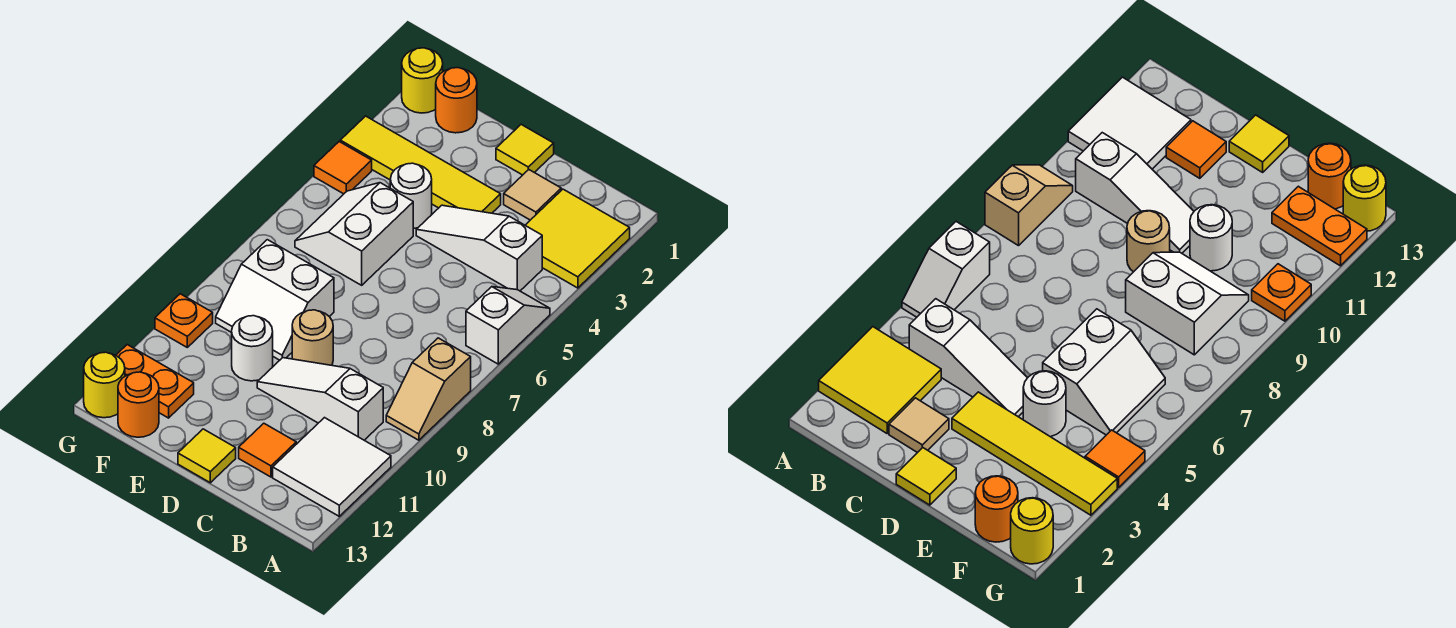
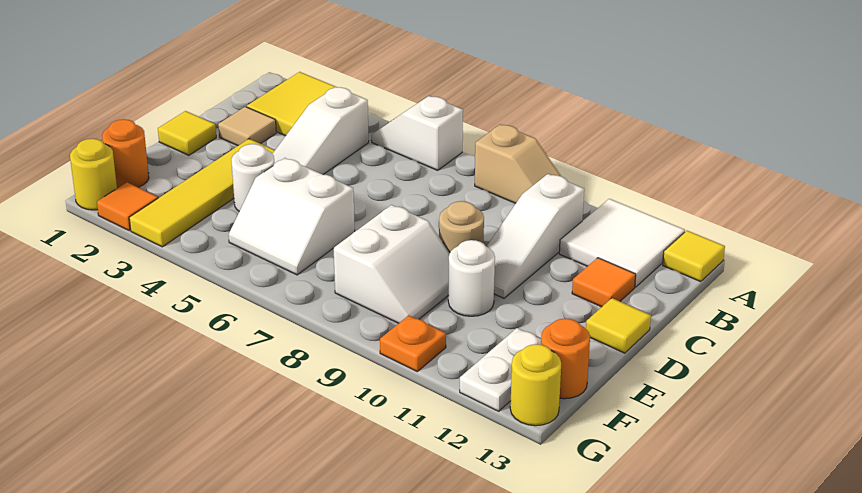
none -> yellow tile A13 level 1
orange plate F12:G12 level 1 -> white plate F12:G12 level 1
orange tile G4 level 1 -> orange tile G2 level 1

